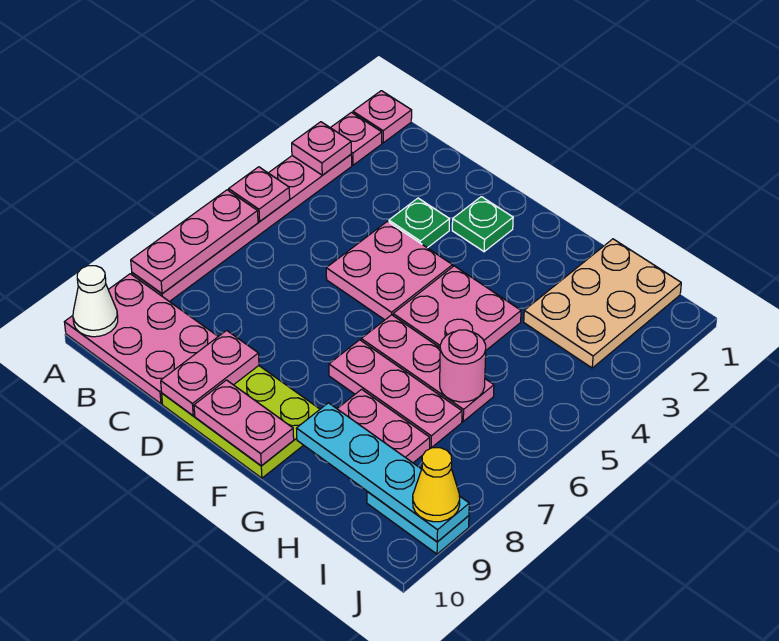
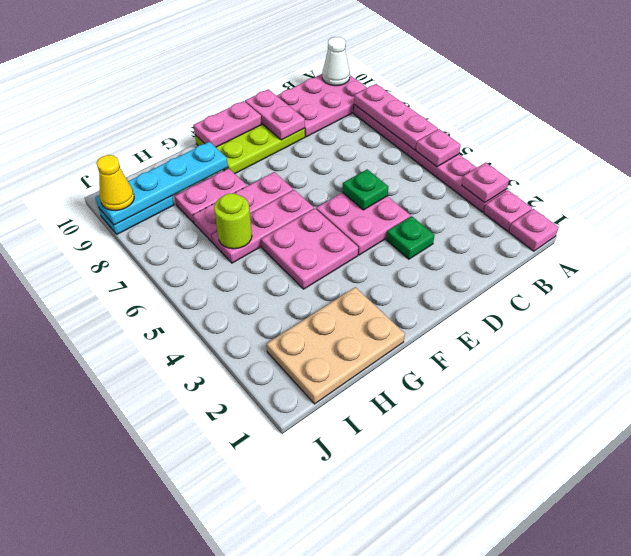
green plate E2 level 1 -> green plate D5 level 2
tan plate H1:I3 level 1 -> tan plate G1:I2 level 1
pink round brick H6 level 2 -> lime round brick H6 level 2

